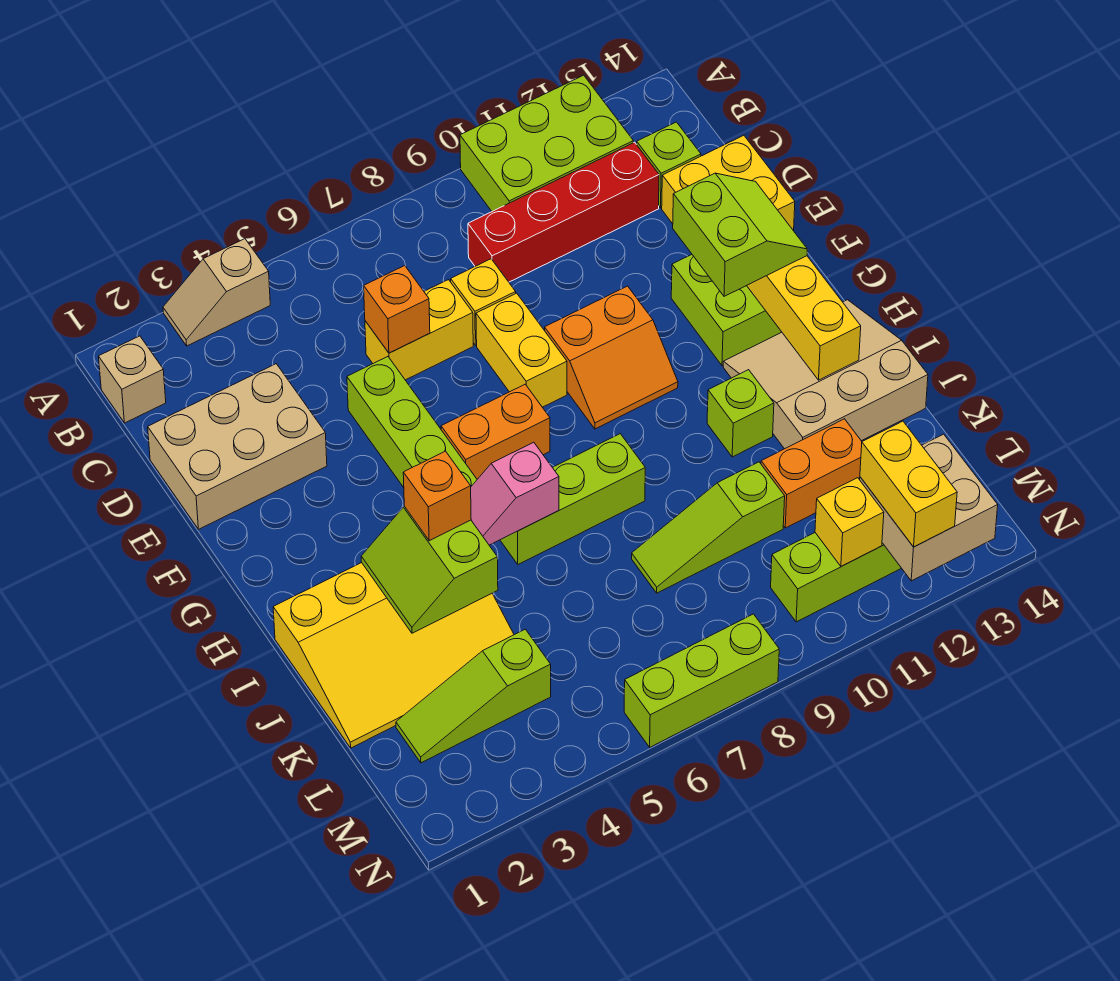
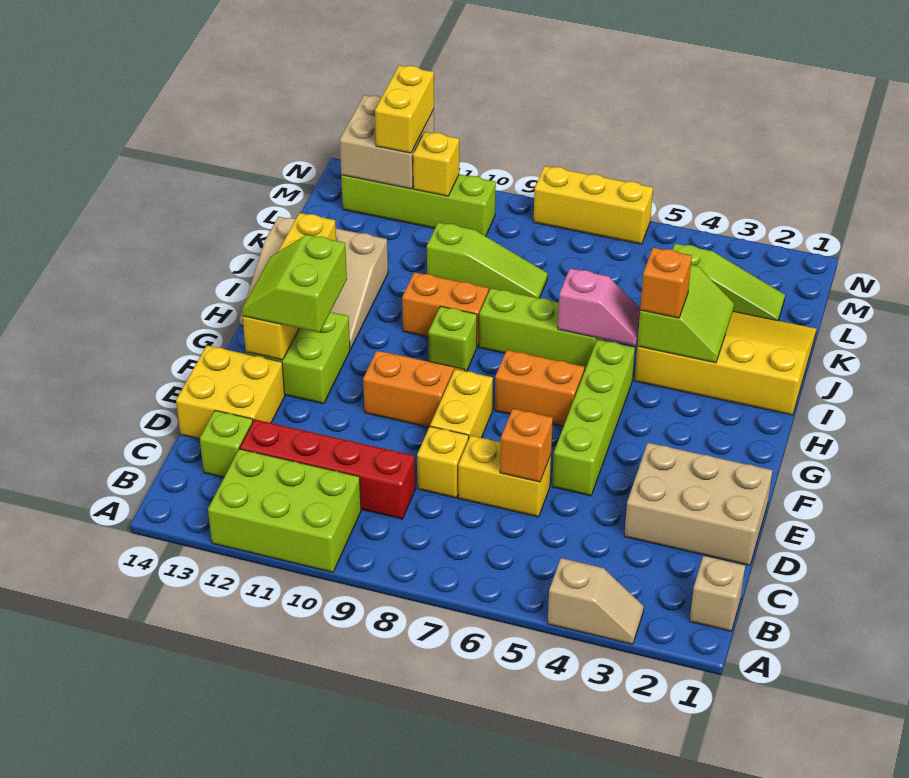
lime brick I11 level 1 -> lime brick H9 level 1
orange brick K11:K12 level 1 -> orange brick I9:I10 level 1
lime brick N6:N8 level 1 -> yellow brick N6:N8 level 1

